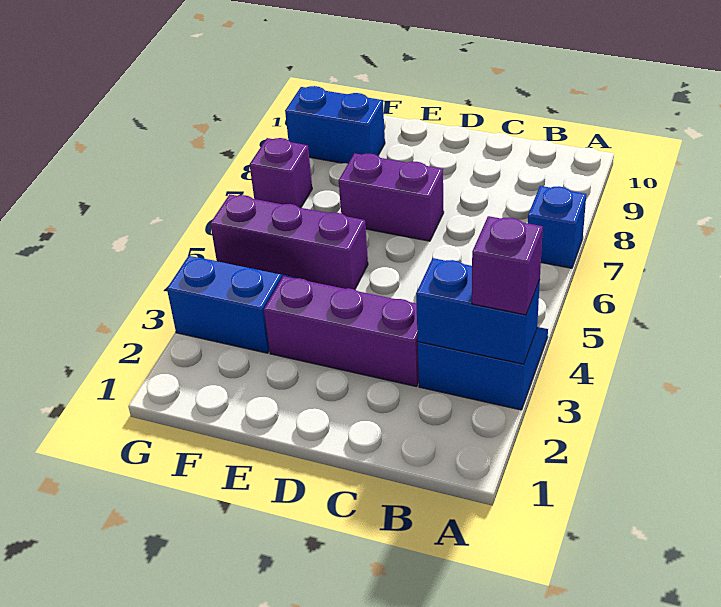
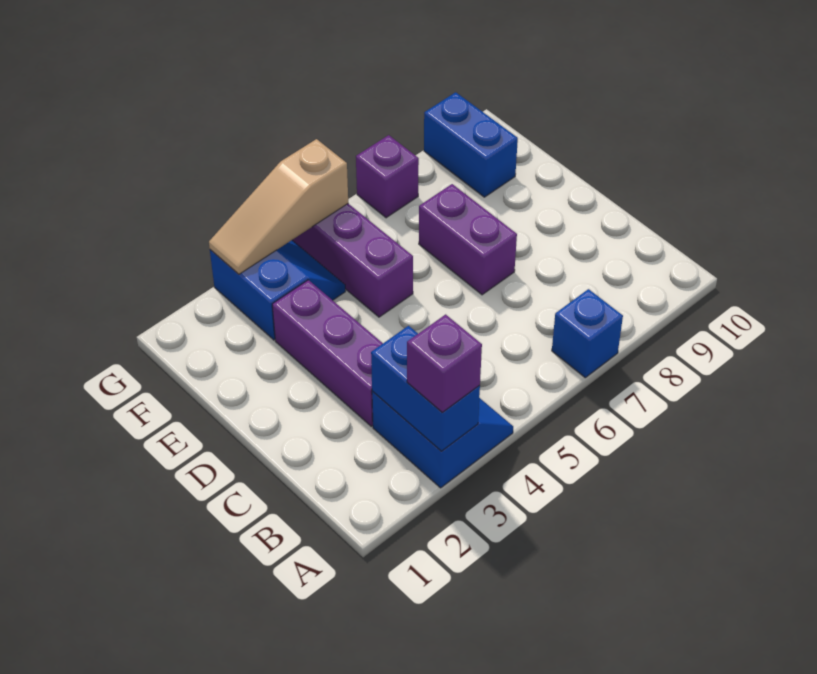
none -> tan slope G3:G5 level 2 top 5

